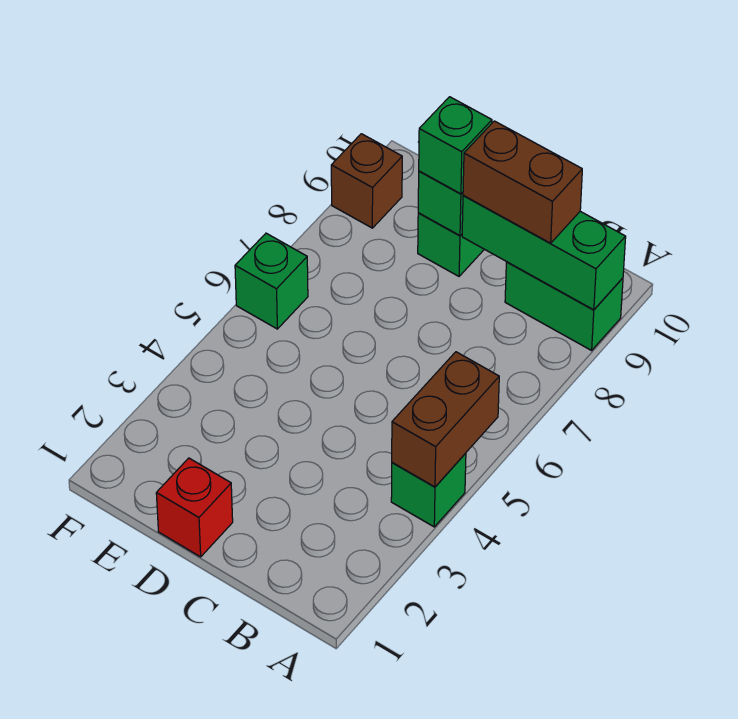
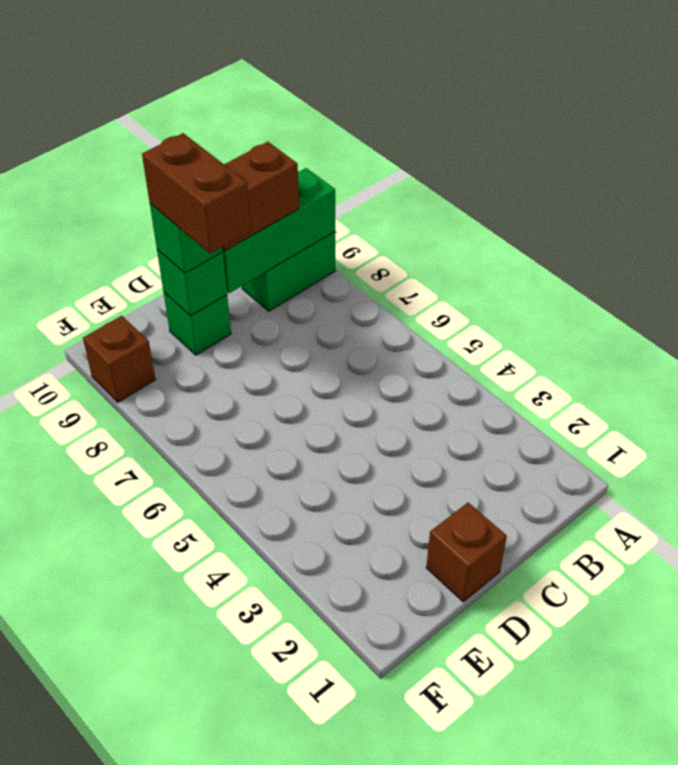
green brick A4 level 1 -> none
brown brick A4:A5 level 2 -> brown brick D8:D9 level 4
red brick D1 level 1 -> brown brick D1 level 1
green brick F6 level 1 -> none

